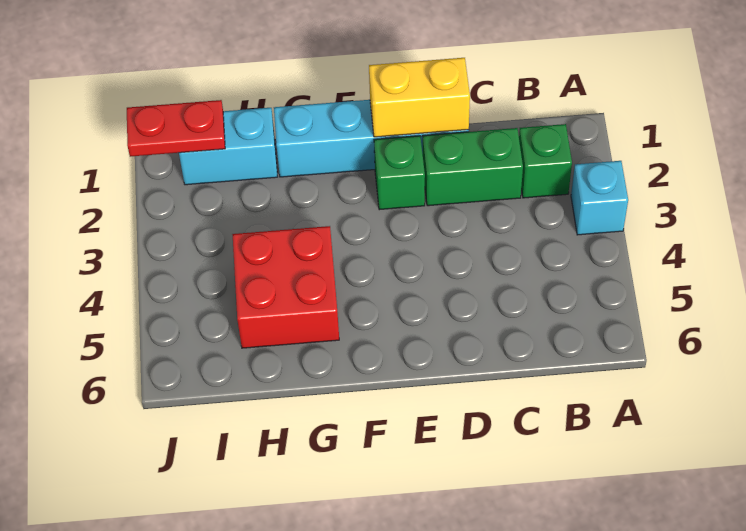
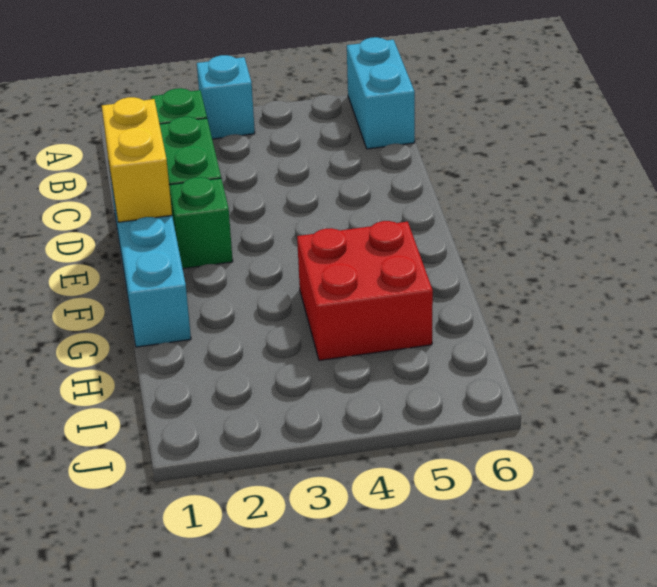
cyan brick H1:I1 level 1 -> cyan brick A6:B6 level 1
red plate I1:J1 level 2 -> none

